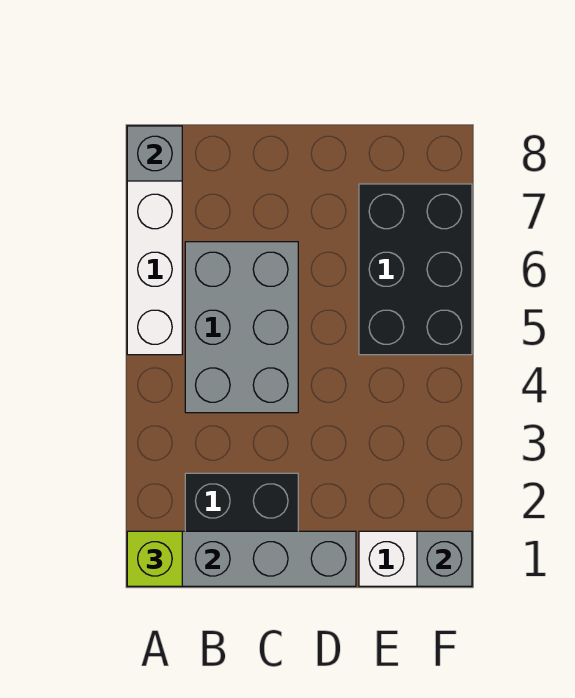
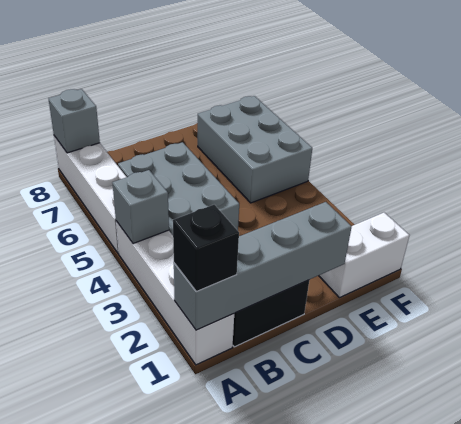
none -> white brick A1:A4 level 1
lime brick A1 level 3 -> black brick A1 level 3
black brick E5:F7 level 1 -> grey brick E5:F7 level 1
grey brick F1 level 2 -> grey brick A4 level 2

